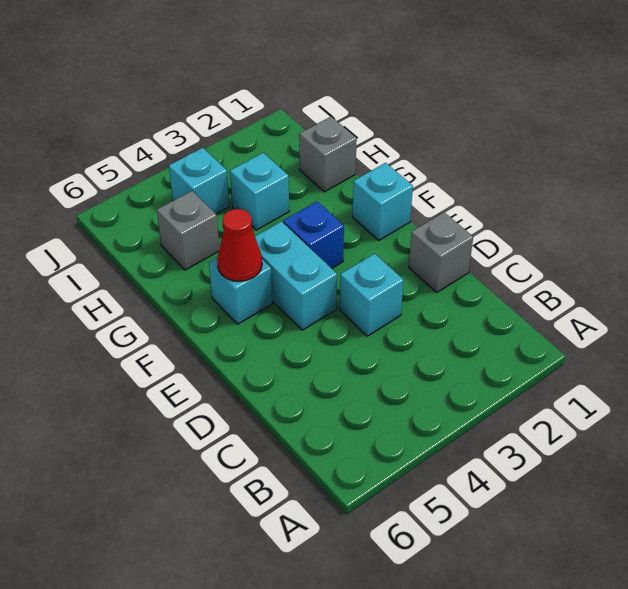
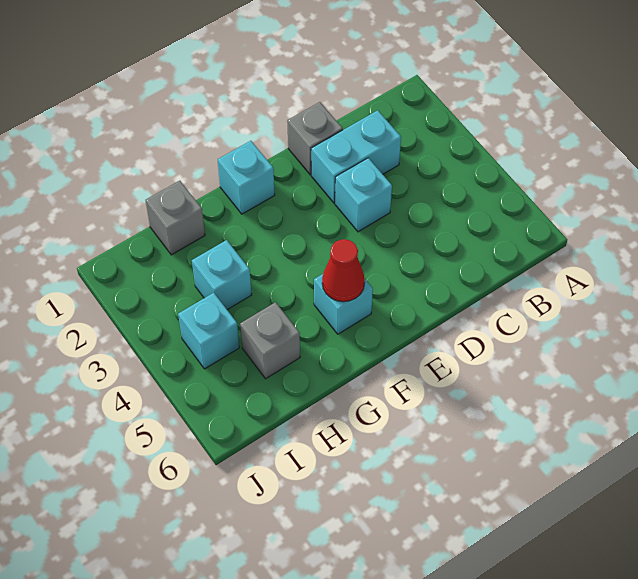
cyan brick E4:F4 level 1 -> cyan brick C2:D2 level 1
blue brick F3 level 1 -> none

